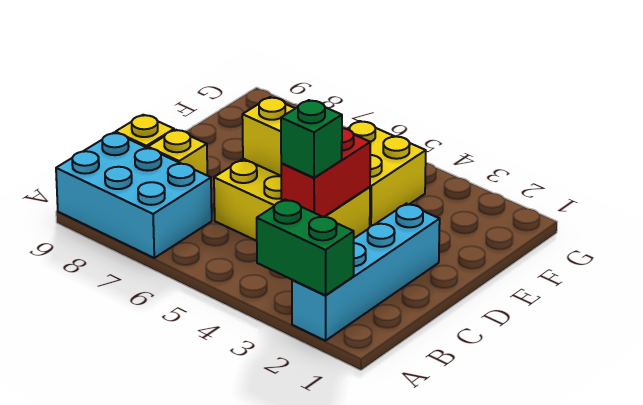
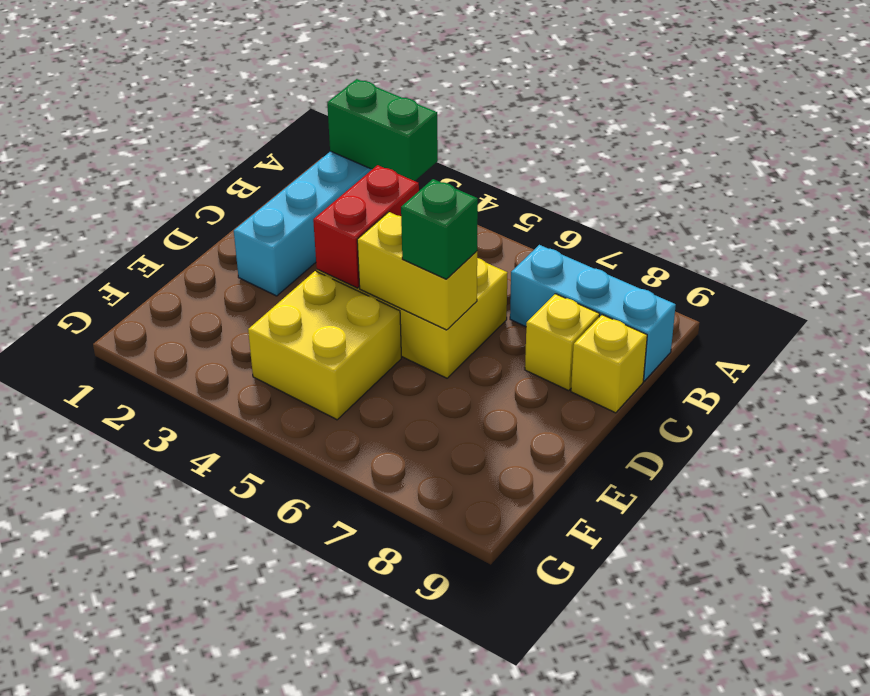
cyan brick A7:B9 level 1 -> cyan brick B7:B9 level 1
green brick C4 level 3 -> green brick D6 level 3

